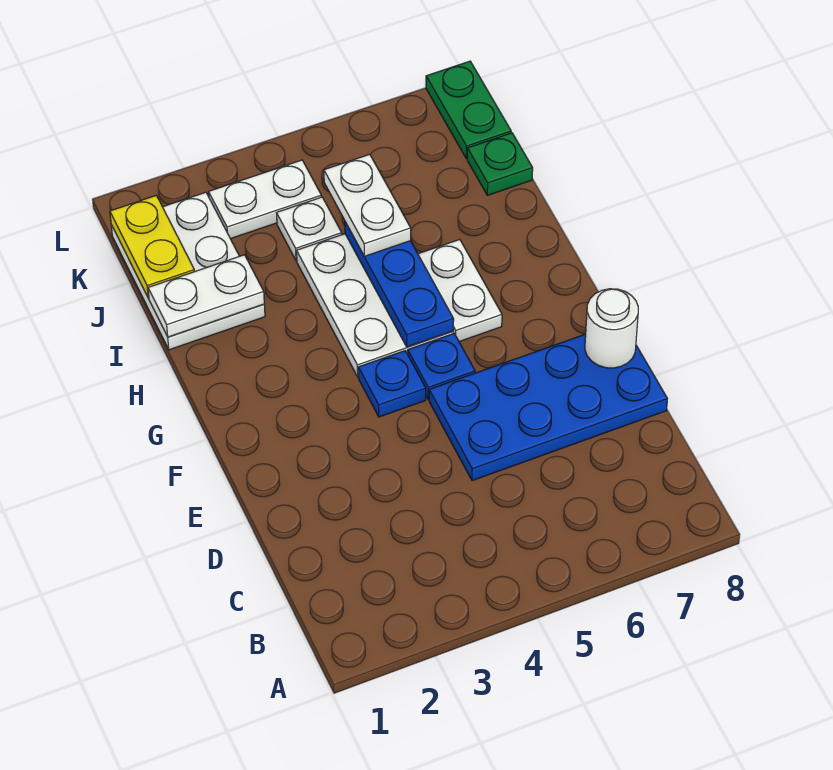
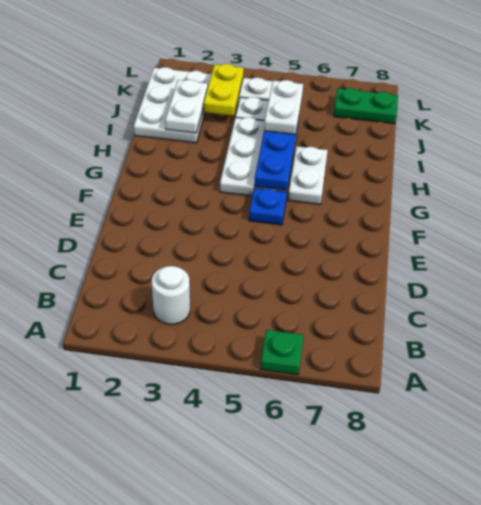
blue plate D5:E8 level 1 -> none
white round brick E8 level 2 -> white round brick B3 level 1
blue plate F4 level 1 -> none
white plate I1:I2 level 2 -> white plate I2:J2 level 2
yellow plate J1:K1 level 2 -> yellow plate J3:K3 level 2
green plate J8 level 1 -> green plate A6 level 1
green plate K8:L8 level 1 -> green plate K7:K8 level 1

